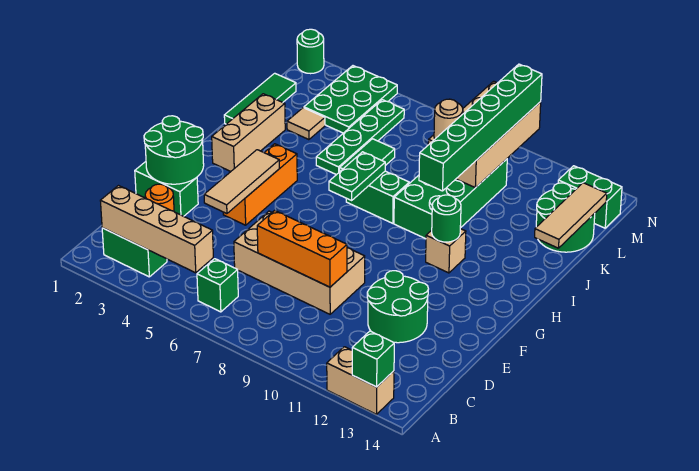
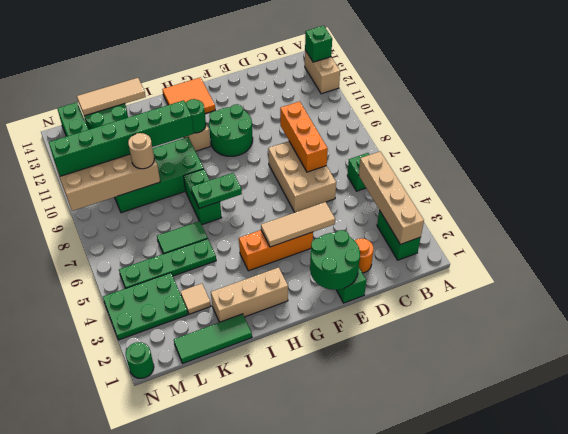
tan brick D6:E9 level 1 -> tan brick D6:E8 level 1
green round brick D11:E12 level 1 -> green round brick F10:G11 level 1
none -> orange tile G13:H14 level 1

